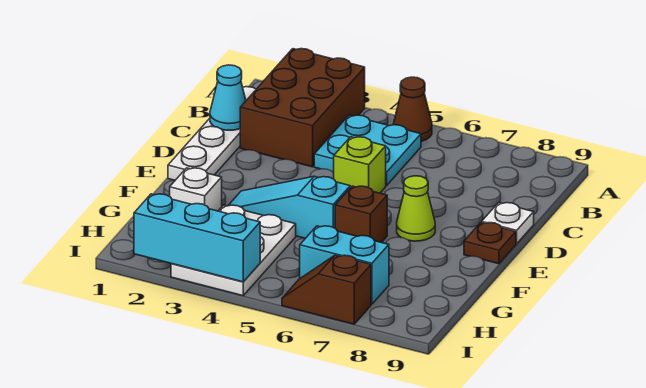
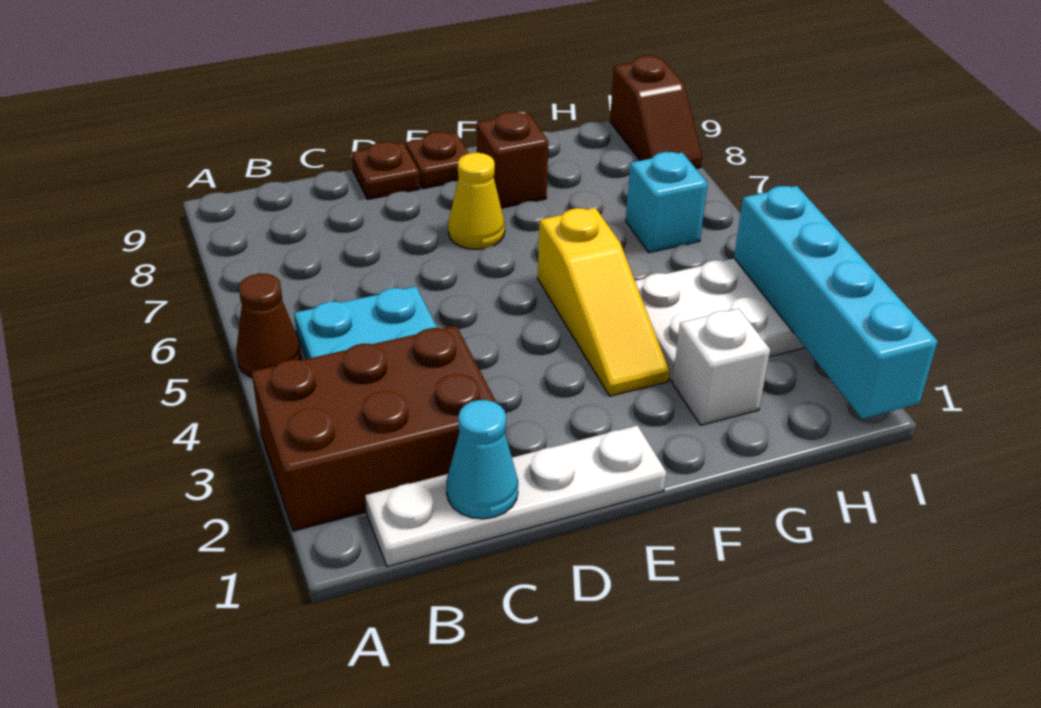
lime brick D5 level 1 -> none
white plate D9 level 1 -> brown plate D9 level 1
lime cone E7 level 1 -> yellow cone E7 level 1
cyan slope F3:F5 level 1 top 5 -> yellow slope F3:F5 level 1 top 5
brown brick F6 level 1 -> brown brick F8 level 1
cyan brick H6:H7 level 1 -> cyan brick H6 level 1
cyan brick I2:I4 level 2 -> cyan brick I1:I4 level 2
brown slope I6:I7 level 1 top 7 -> brown slope I8:I9 level 1 top 9

